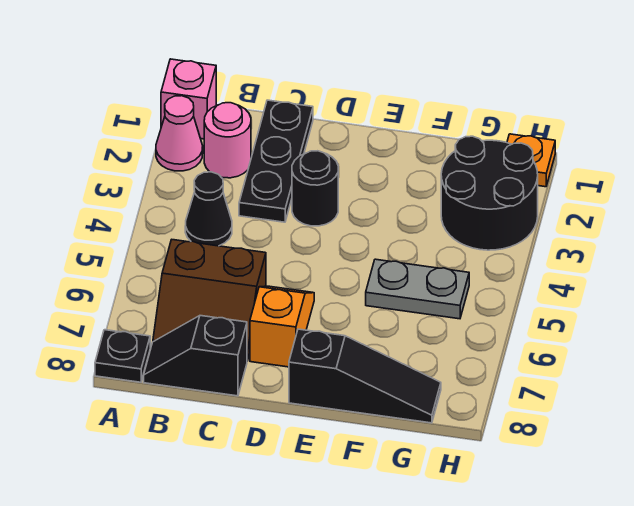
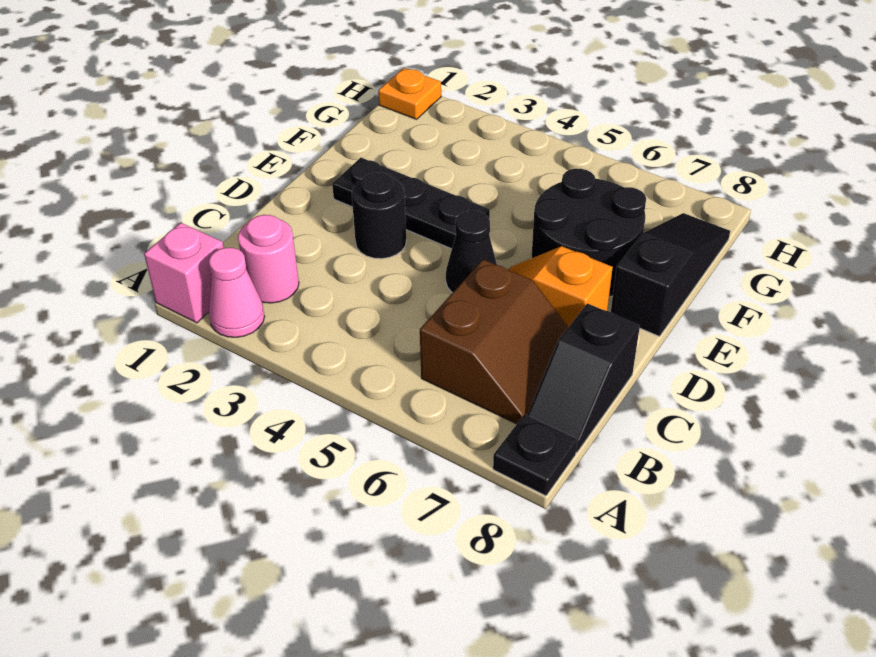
black cone B4 level 1 -> black cone D5 level 1
black plate C1:C3 level 1 -> black plate E2:E4 level 1
grey plate F5:G5 level 1 -> none
black round brick G2:H3 level 1 -> black round brick E6:F7 level 1

